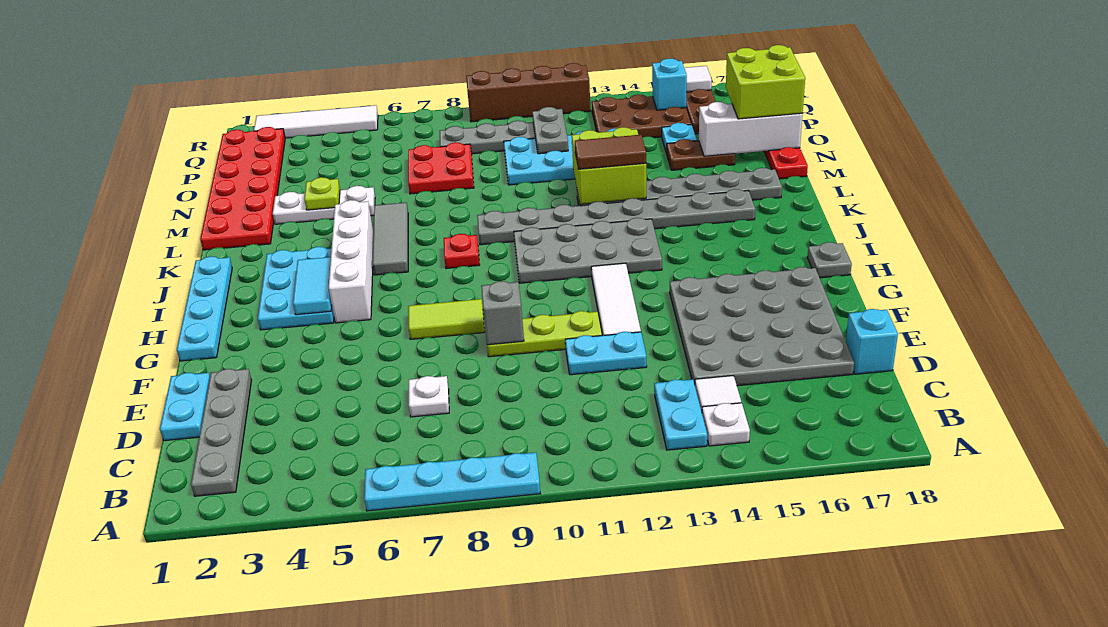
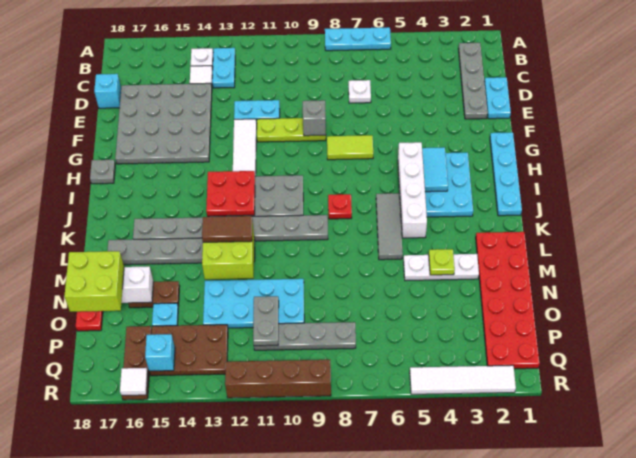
cyan plate A6:A9 level 1 -> cyan plate A6:A8 level 1
red plate N7:O8 level 1 -> red plate I12:J13 level 2

